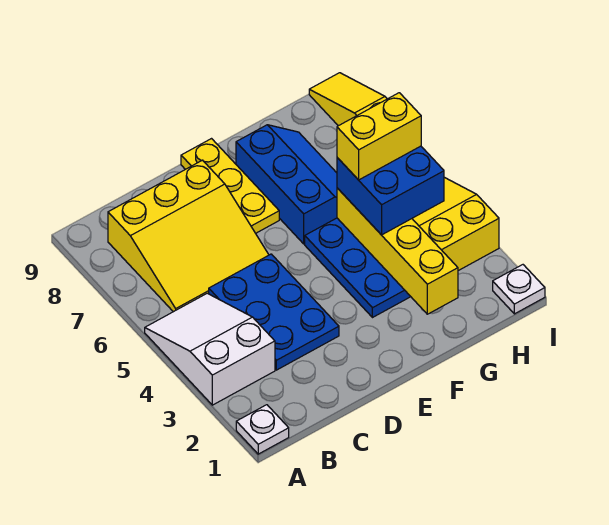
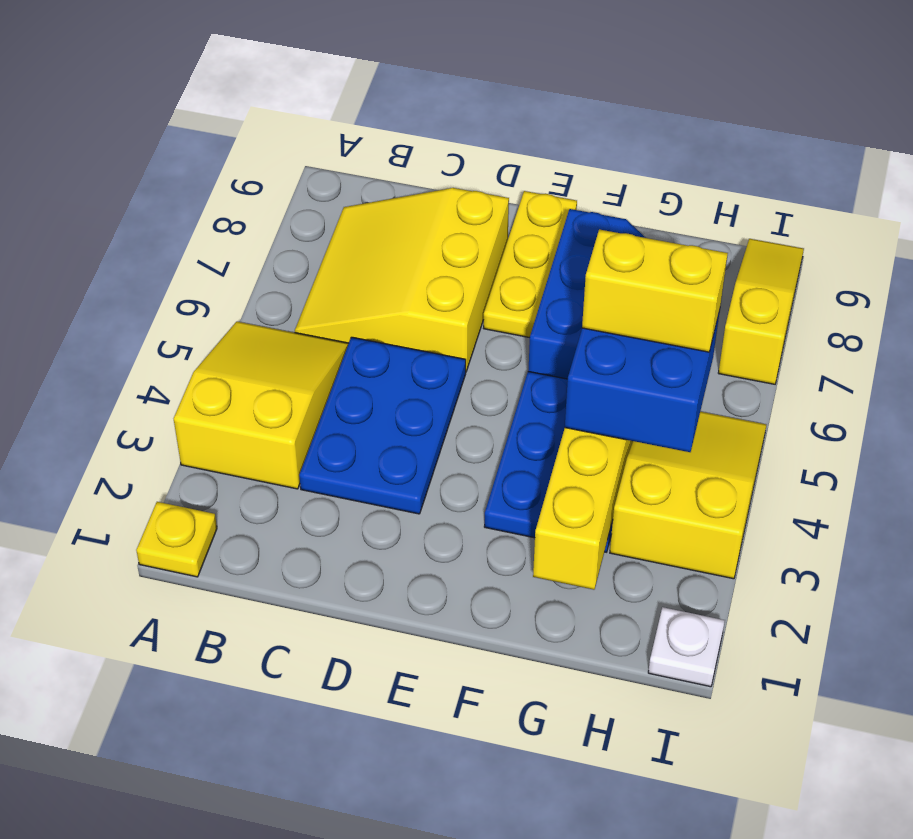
white plate A1 level 1 -> yellow plate A1 level 1
white slope A3:B5 level 1 top 3 -> yellow slope A3:B5 level 1 top 3
yellow slope B6:D8 level 1 top 8 -> yellow slope B6:D8 level 1 top D

